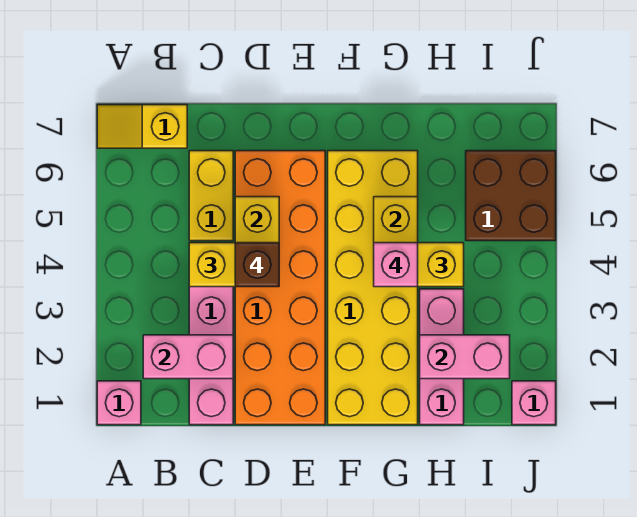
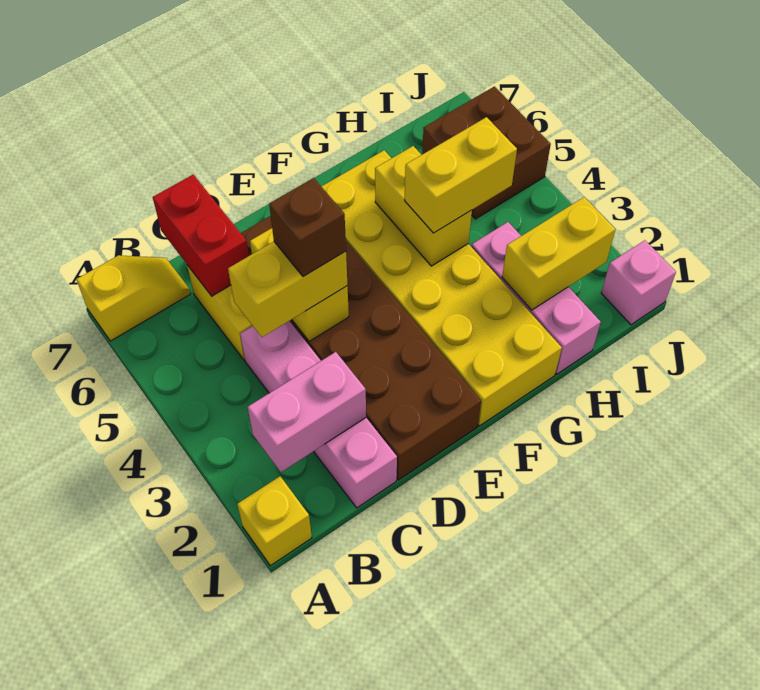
pink brick A1 level 1 -> yellow brick A1 level 1
yellow slope A7:B7 level 1 top B -> yellow slope A7:B7 level 1 top A
none -> red brick C6:C7 level 2
orange brick D1:E6 level 1 -> brown brick D1:E6 level 1
pink brick G4 level 4 -> none
pink brick H2:I2 level 2 -> yellow brick H2:I2 level 2

